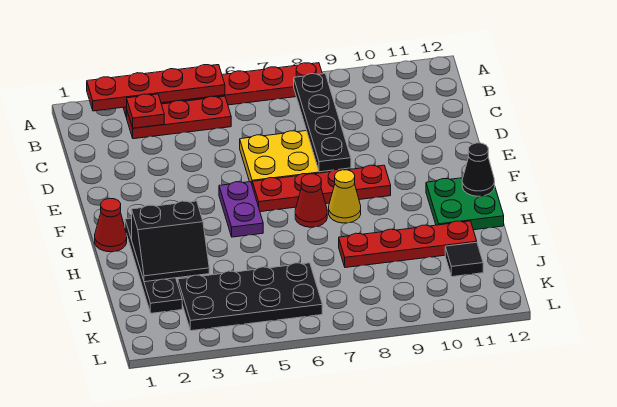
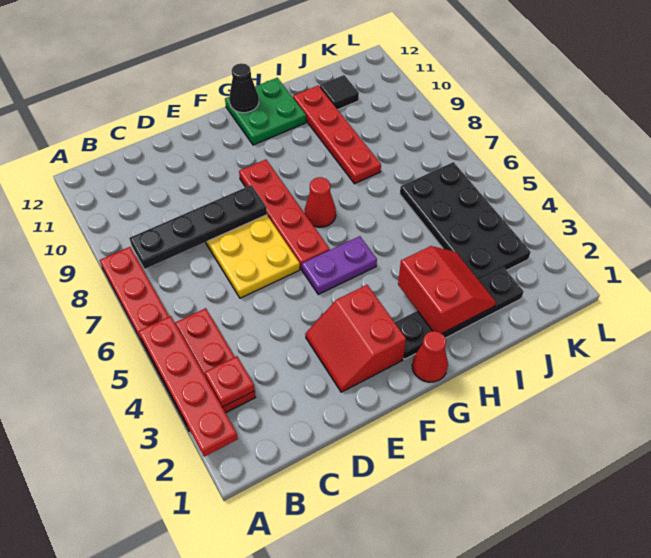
none -> red slope E2:F3 level 1 top F
yellow cone G8 level 1 -> none
black slope H2:I3 level 2 top H -> red slope H2:I3 level 2 top H

